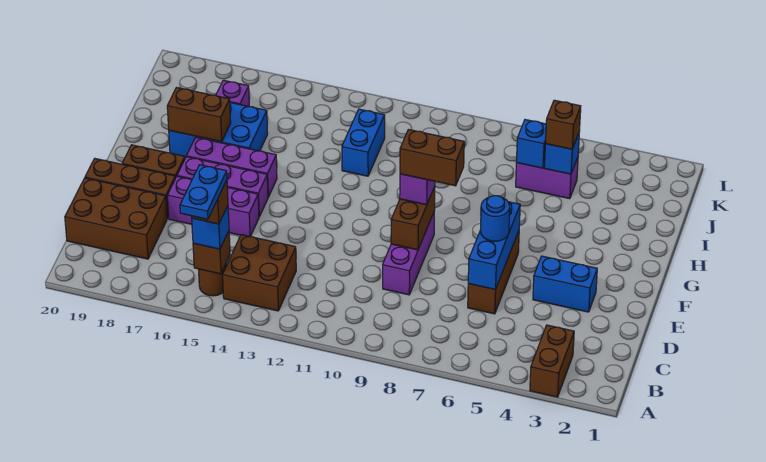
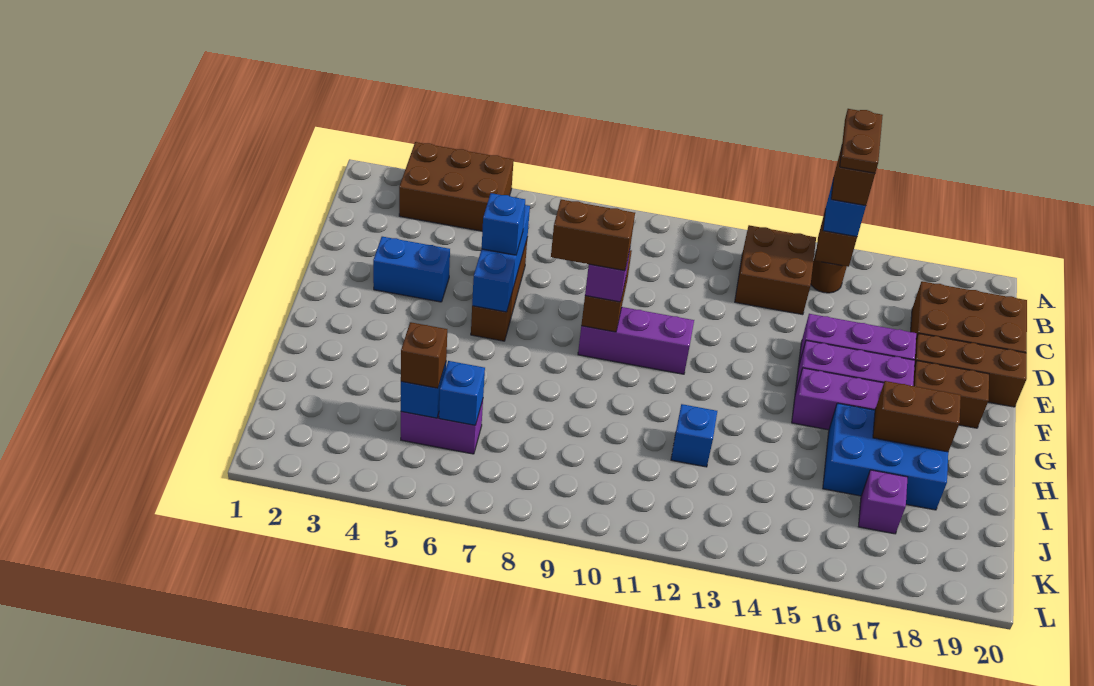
brown brick A3:B3 level 1 -> brown brick A3:B5 level 1
blue plate A15:B15 level 5 -> brown plate A15:B15 level 5
purple brick D9:F9 level 1 -> purple brick F9:F11 level 1
blue round brick E6 level 3 -> blue brick E6 level 3
blue brick I12:J12 level 1 -> blue brick I12 level 1

